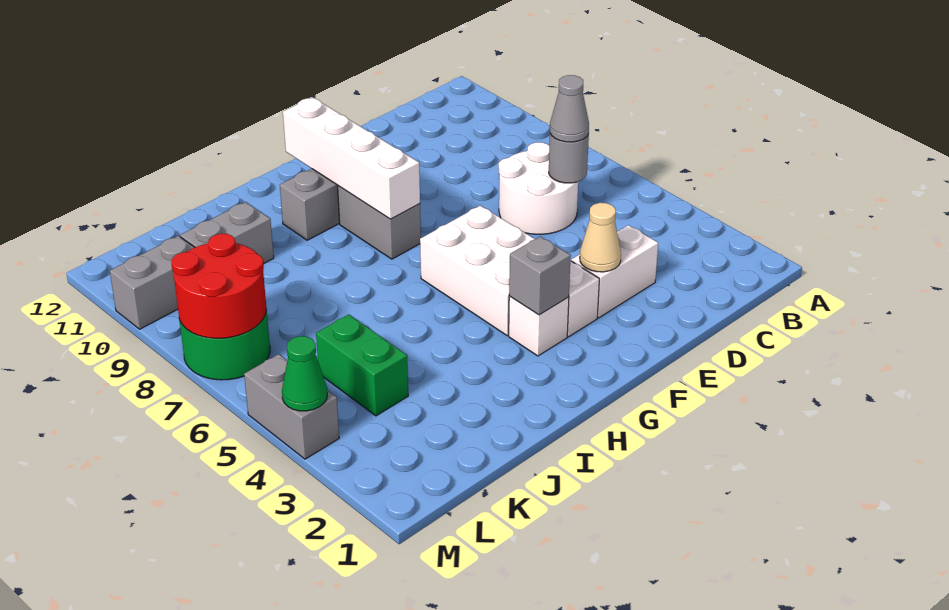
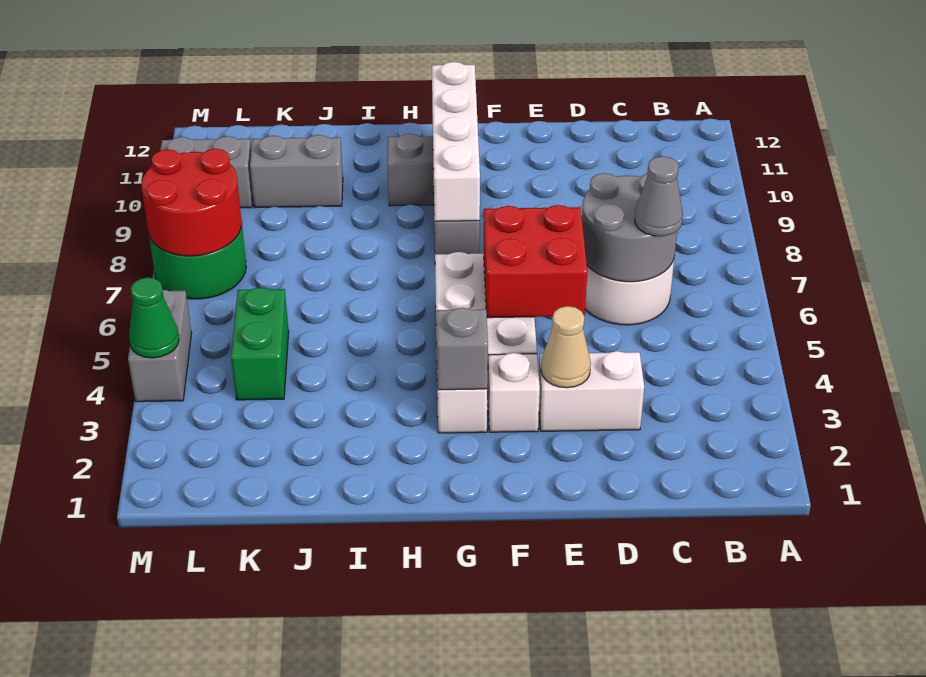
grey round brick C6 level 2 -> grey round brick C6:D7 level 2
none -> red brick E5:F6 level 2

